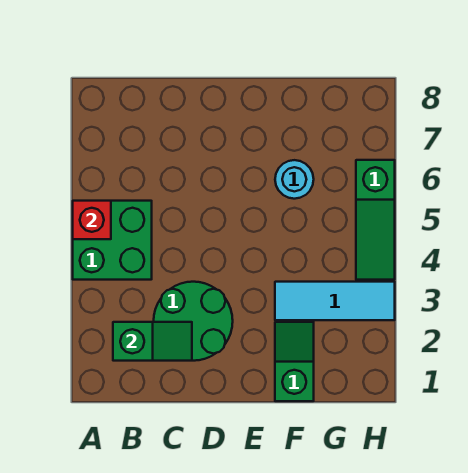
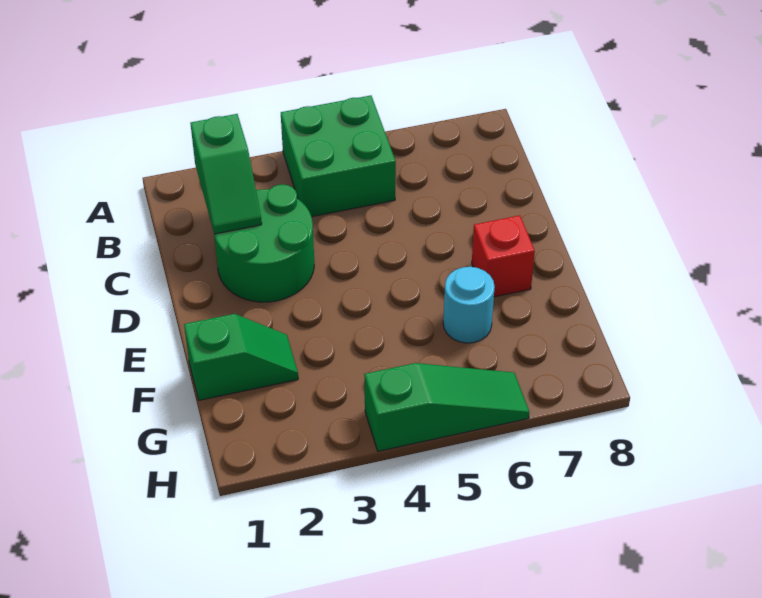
red brick A5 level 2 -> red brick E7 level 1
cyan tile F3:H3 level 1 -> none
green slope H4:H6 level 1 top 6 -> green slope H4:H6 level 1 top 4

